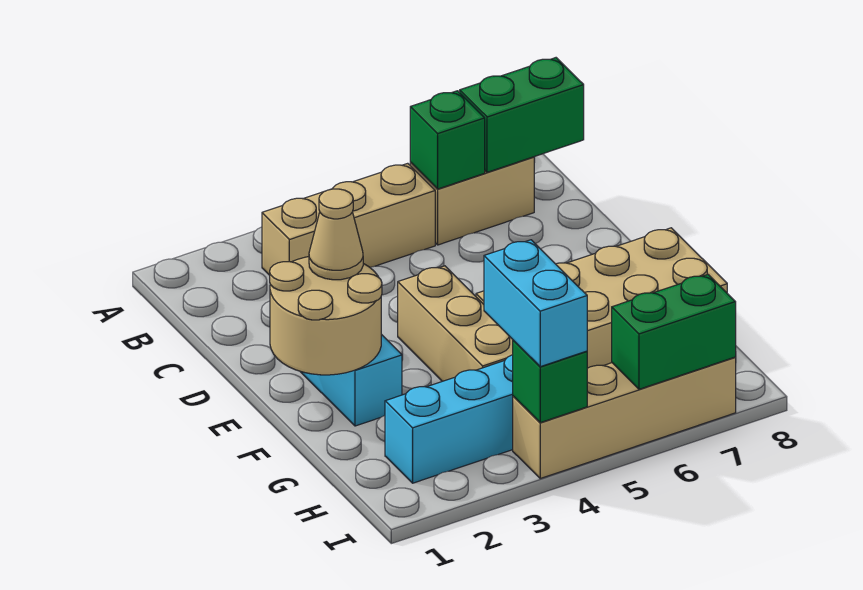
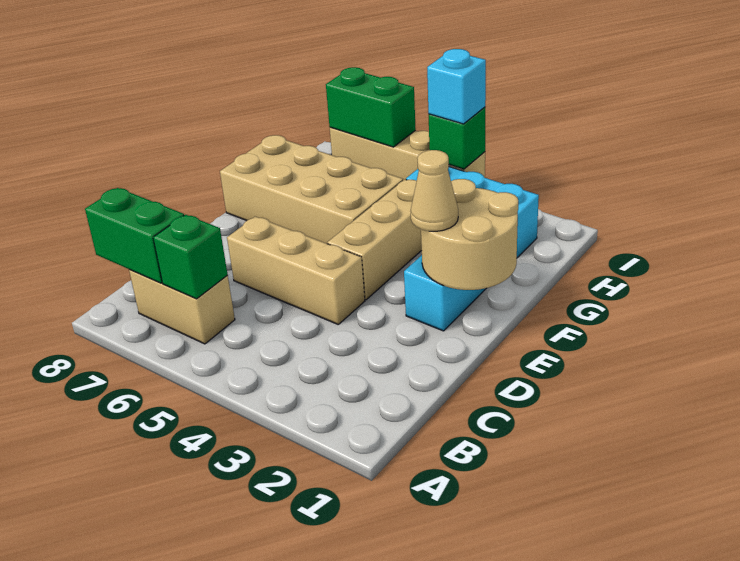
tan brick B3:B5 level 1 -> tan brick D4:D6 level 1
cyan brick H4:I4 level 3 -> cyan brick I4 level 3

